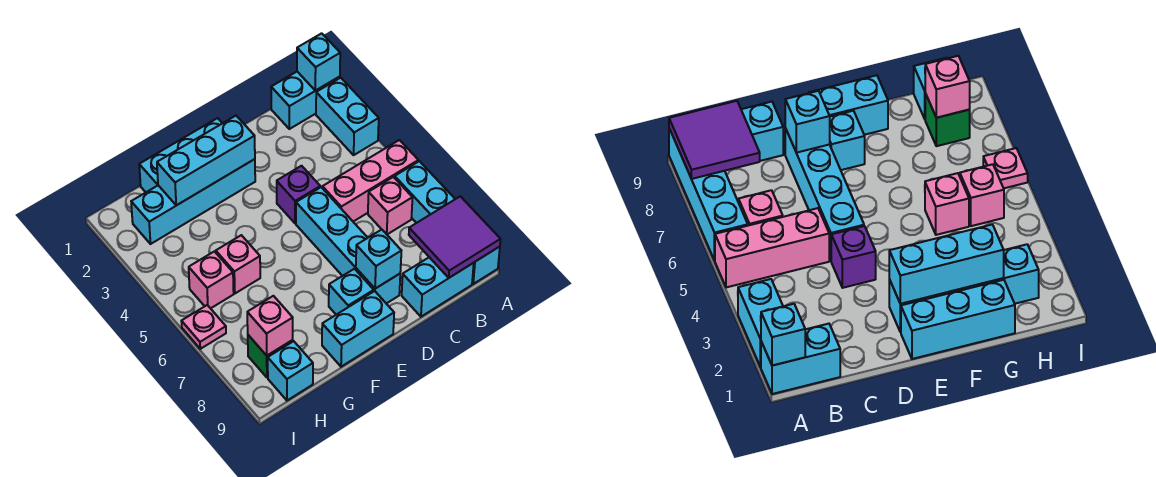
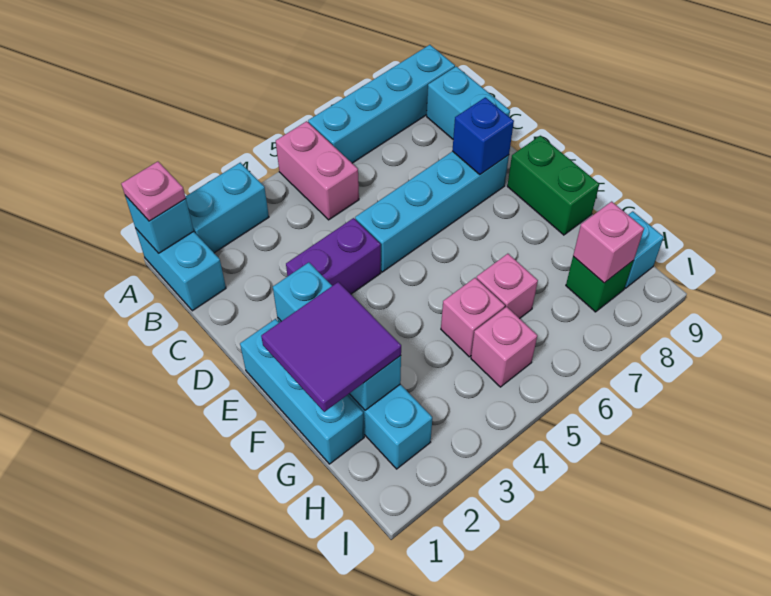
pink brick A5:C5 level 1 -> pink brick A5:B5 level 1
purple tile A8:B9 level 2 -> purple tile F1:G2 level 3
pink brick B6 level 1 -> pink brick G6 level 1
purple brick D4 level 1 -> purple brick D3:D4 level 1
cyan brick D8 level 2 -> blue brick D8 level 2
cyan brick E8 level 1 -> none
cyan brick E9:F9 level 1 -> green brick E9:F9 level 1
pink plate I6 level 1 -> pink plate A1 level 3

